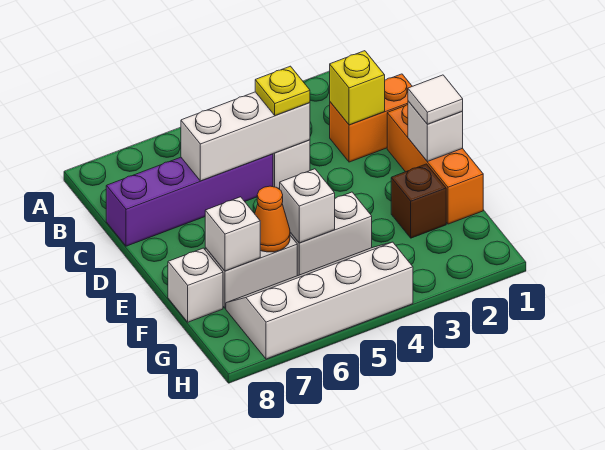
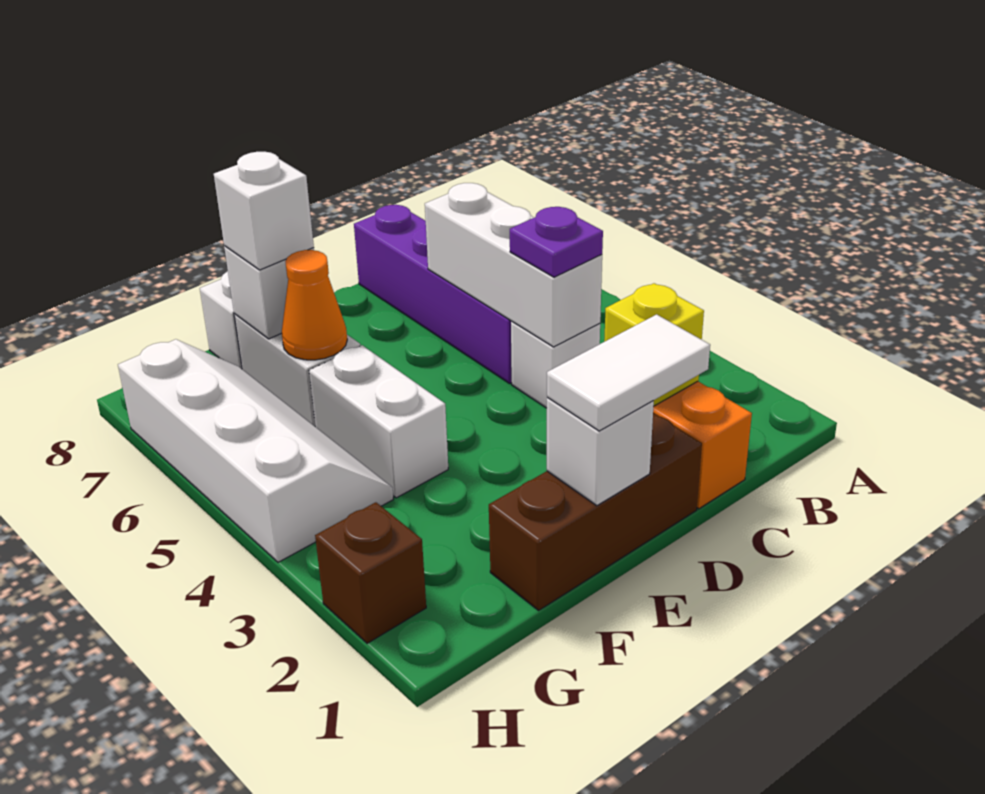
yellow plate C4 level 3 -> purple plate C4 level 3
orange brick D1:F1 level 1 -> brown brick D1:F1 level 1
white tile E1 level 3 -> white tile D1:E1 level 3
brown brick F2 level 1 -> brown brick H2 level 1
white brick F5 level 2 -> white brick F7 level 3

